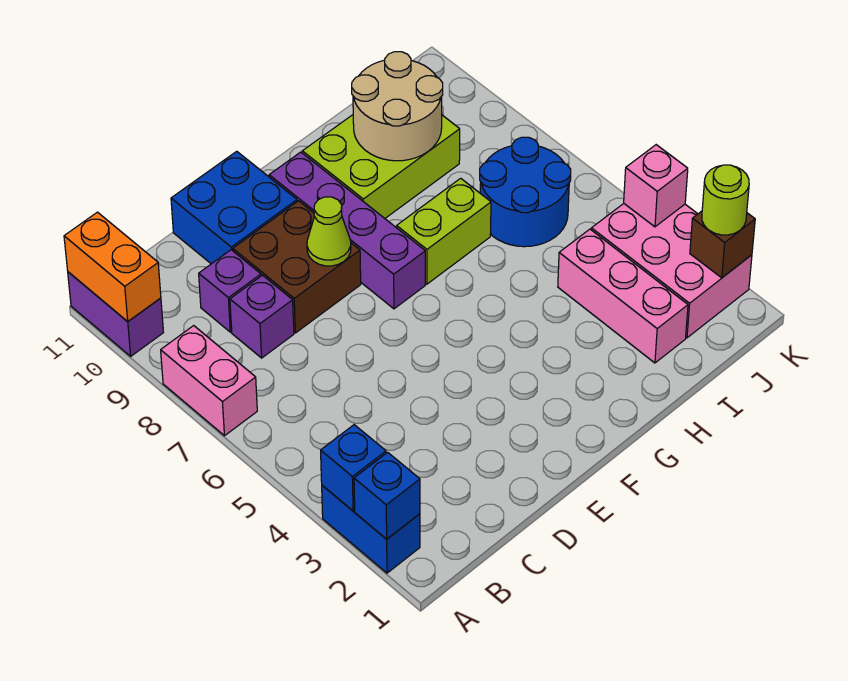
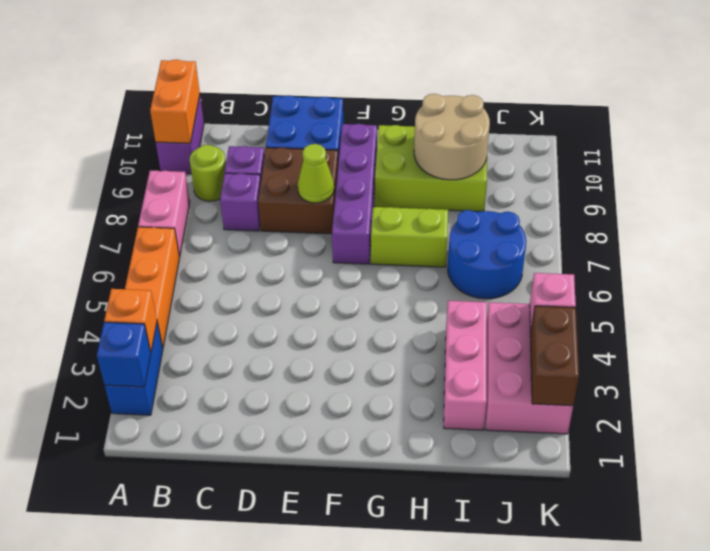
blue brick A3 level 2 -> orange brick A3 level 2
none -> orange brick A4:A6 level 1
brown brick K2 level 2 -> brown brick K2:K3 level 2
lime round brick K2 level 3 -> lime round brick B9 level 1

